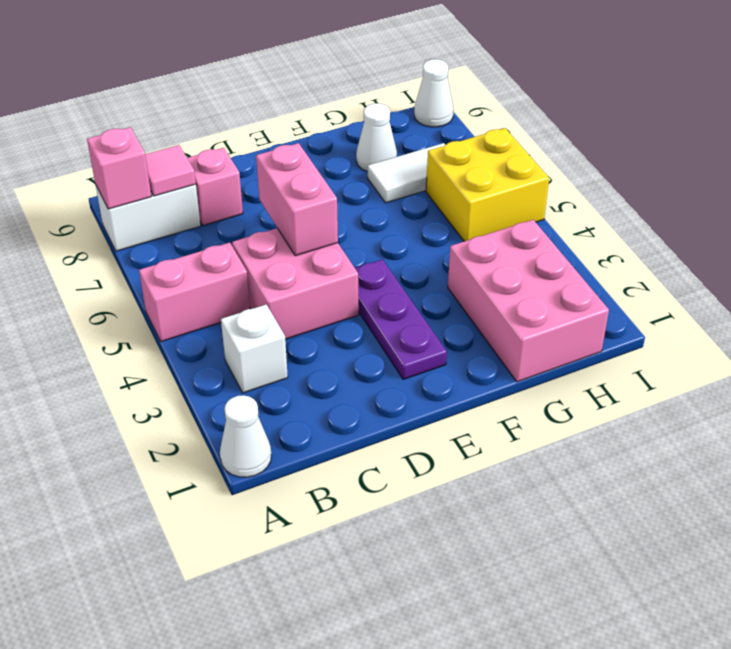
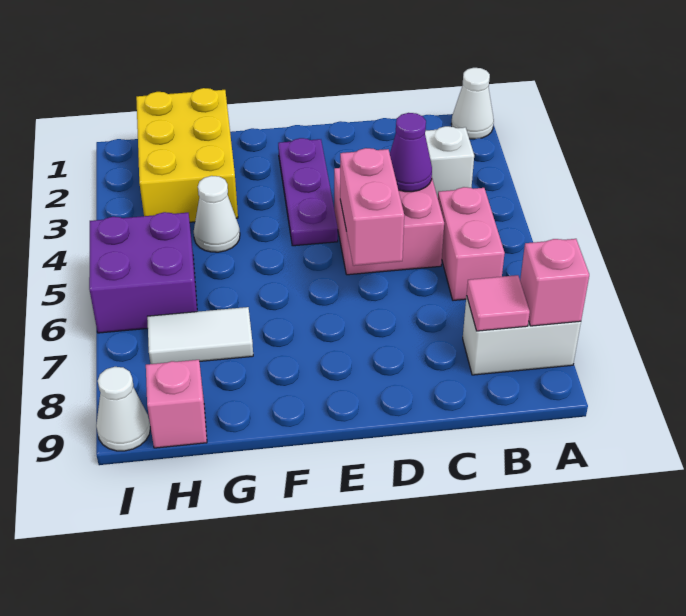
pink brick A5:B5 level 1 -> pink brick B5:B6 level 1
none -> purple cone C4 level 2
pink brick C8 level 1 -> pink brick H9 level 1
pink brick G1:H3 level 1 -> yellow brick G1:H3 level 1
white cone G8 level 1 -> white cone G4 level 1
yellow brick H5:I6 level 1 -> purple brick H5:I6 level 1

